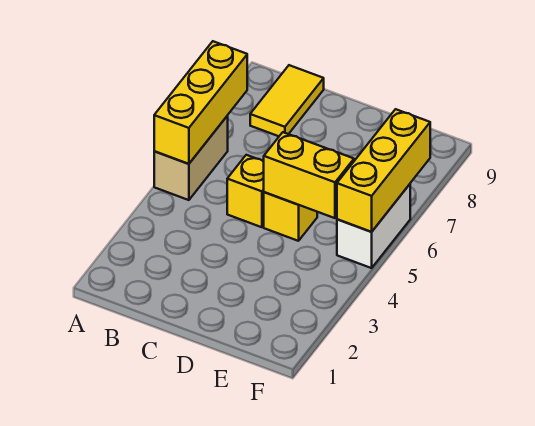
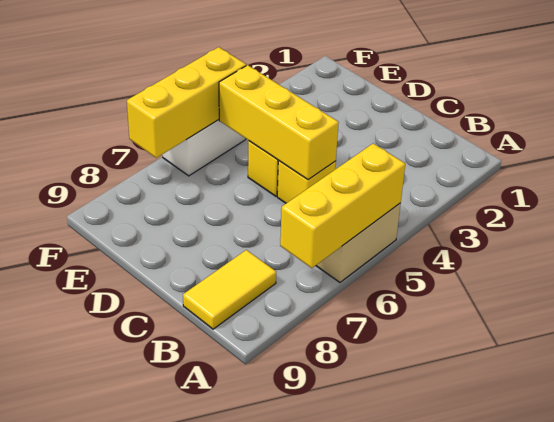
yellow brick D5:E5 level 2 -> yellow brick C5:E5 level 2

